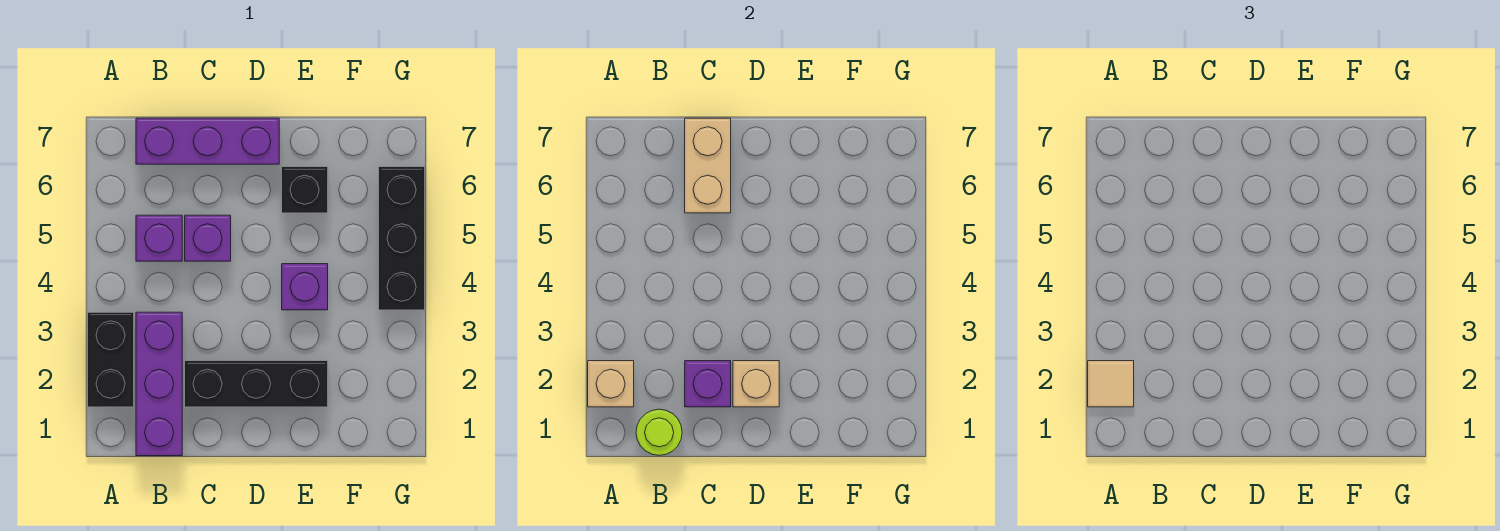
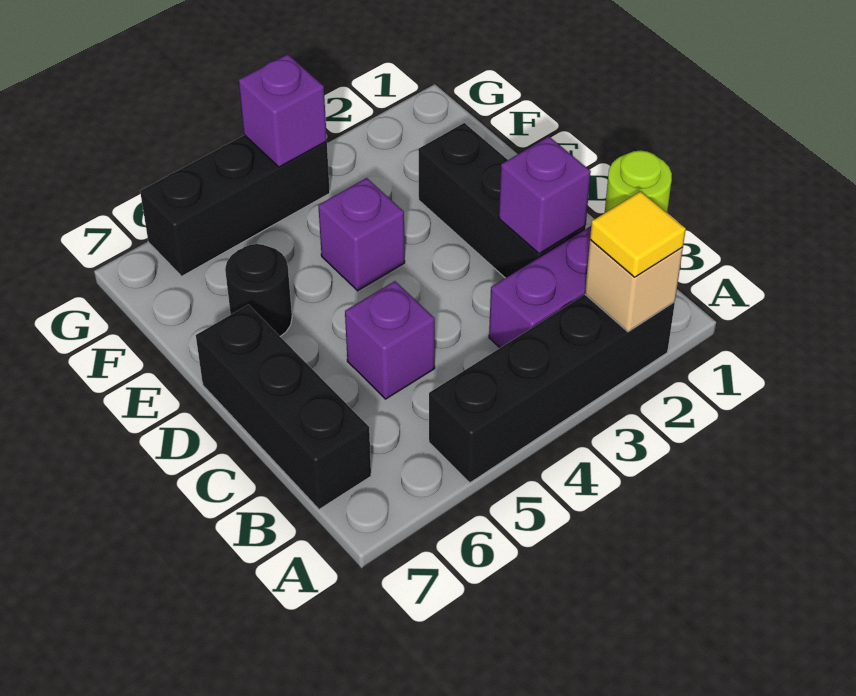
black brick A2:A3 level 1 -> black brick A2:A5 level 1
tan tile A2 level 3 -> yellow tile A2 level 3
purple brick B5 level 1 -> purple brick G4 level 2
purple brick B7:D7 level 1 -> black brick B7:D7 level 1
tan brick C6:C7 level 2 -> none
tan brick D2 level 2 -> none
black brick E6 level 1 -> black round brick E6 level 1

